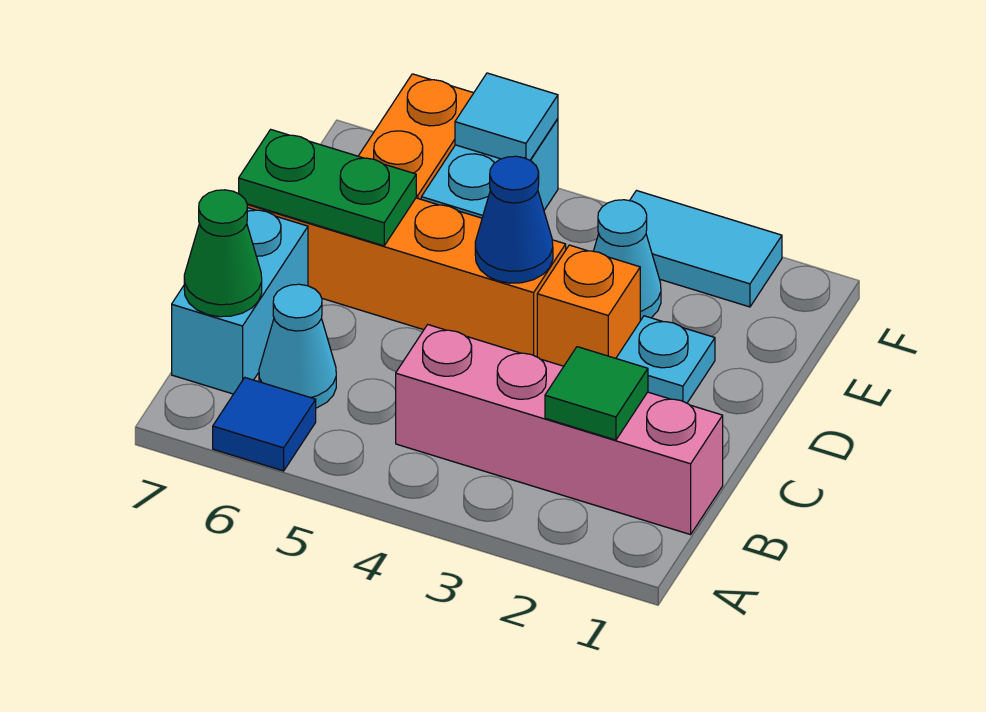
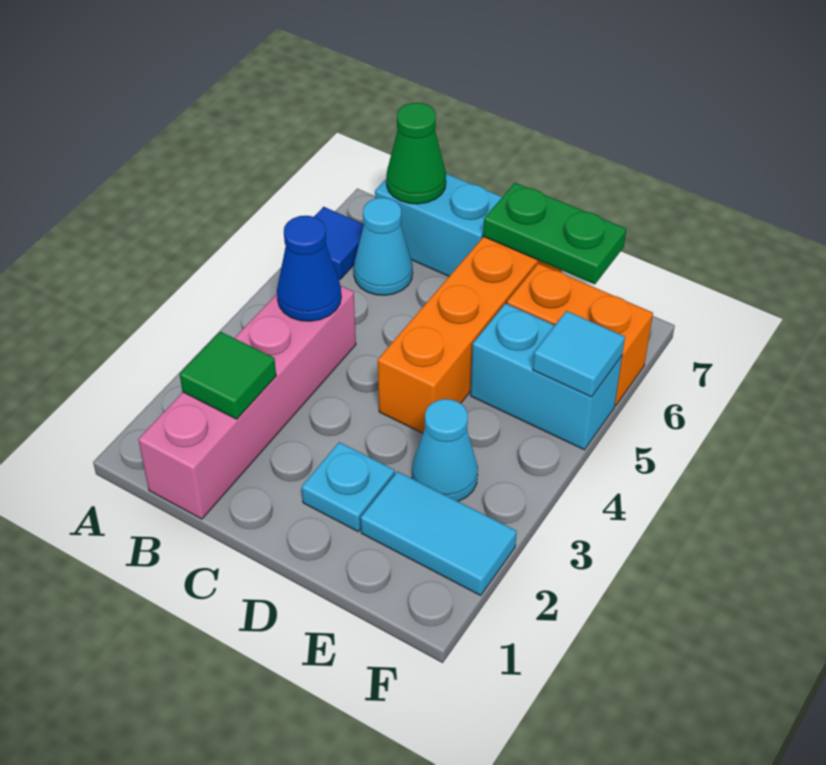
orange brick D3 level 1 -> none
blue cone D4 level 2 -> blue cone B4 level 2
green plate D6:D7 level 2 -> green plate D7:E7 level 2
cyan tile F2:F3 level 1 -> cyan tile E2:F2 level 1

